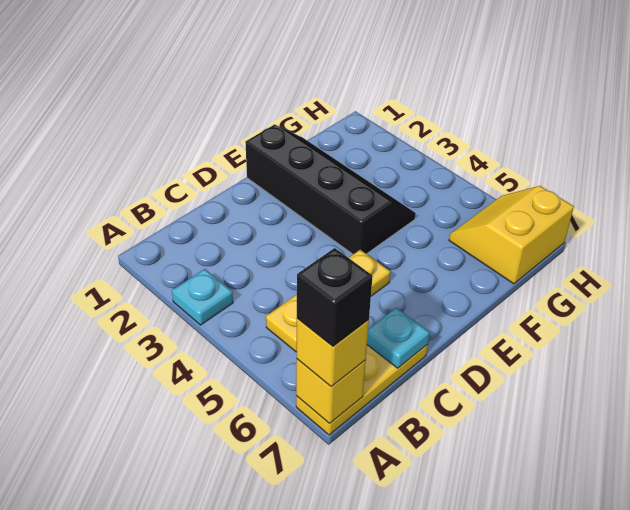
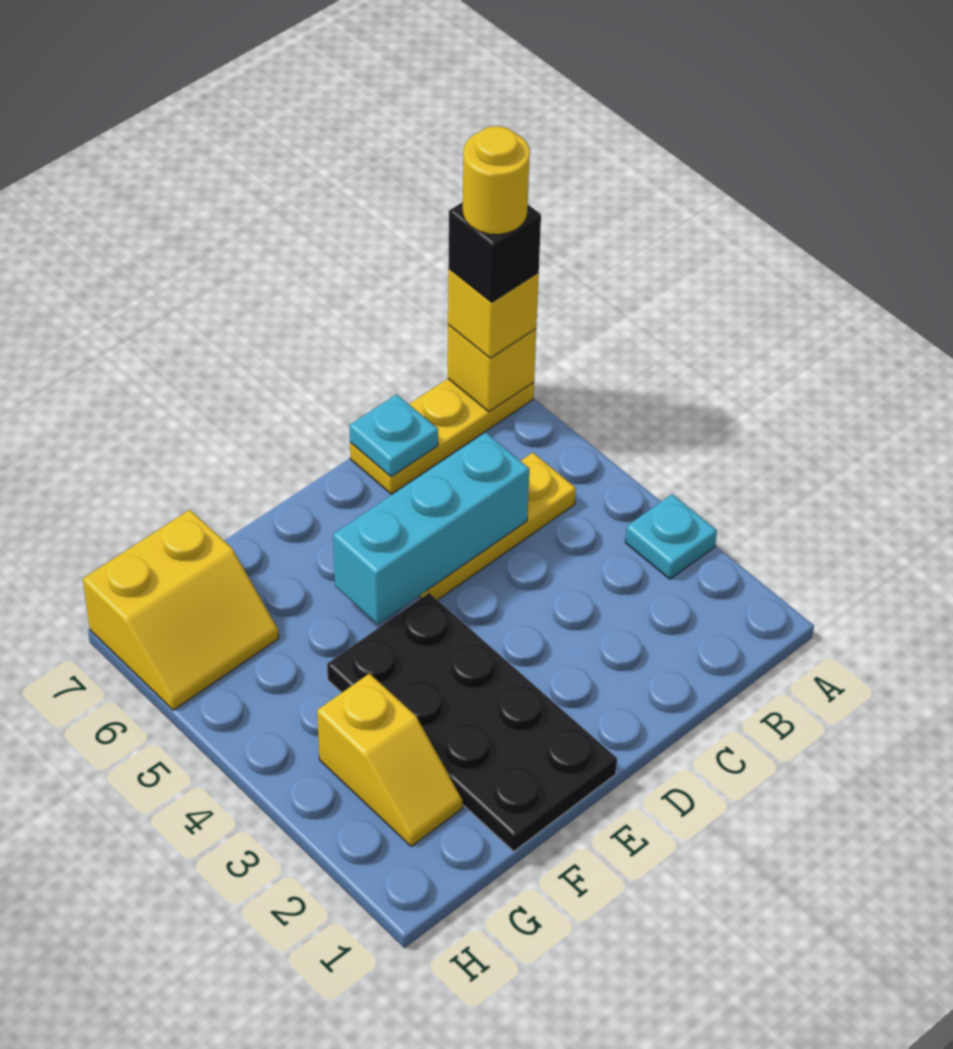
none -> yellow round brick A7 level 5
none -> cyan brick C5:E5 level 2
black slope E1:F4 level 1 top E -> black plate E1:F4 level 1
none -> yellow slope G2:G3 level 1 top 3

